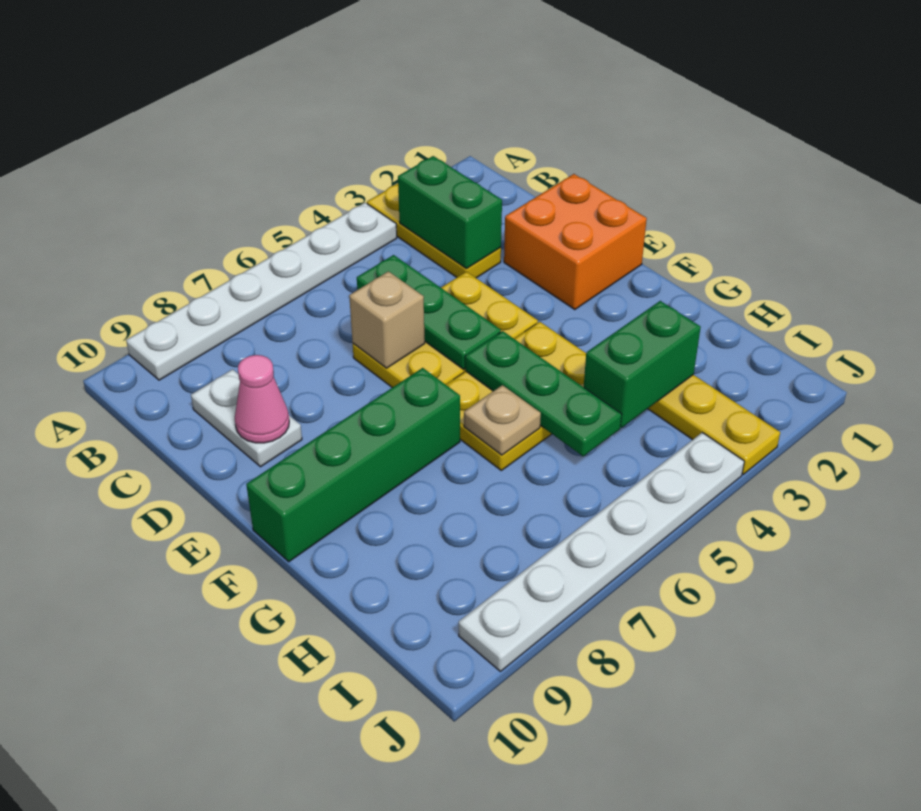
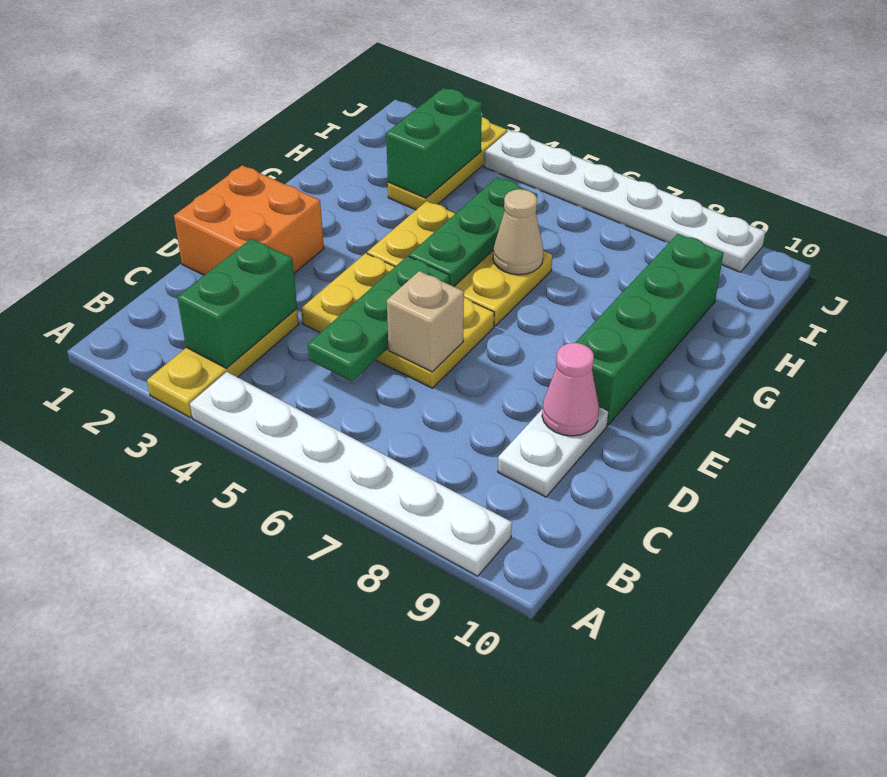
green brick F7:F10 level 1 -> green brick E9:H9 level 1
tan plate G6 level 2 -> tan cone G6 level 2
green brick H3:H4 level 2 -> green brick H3:I3 level 2

